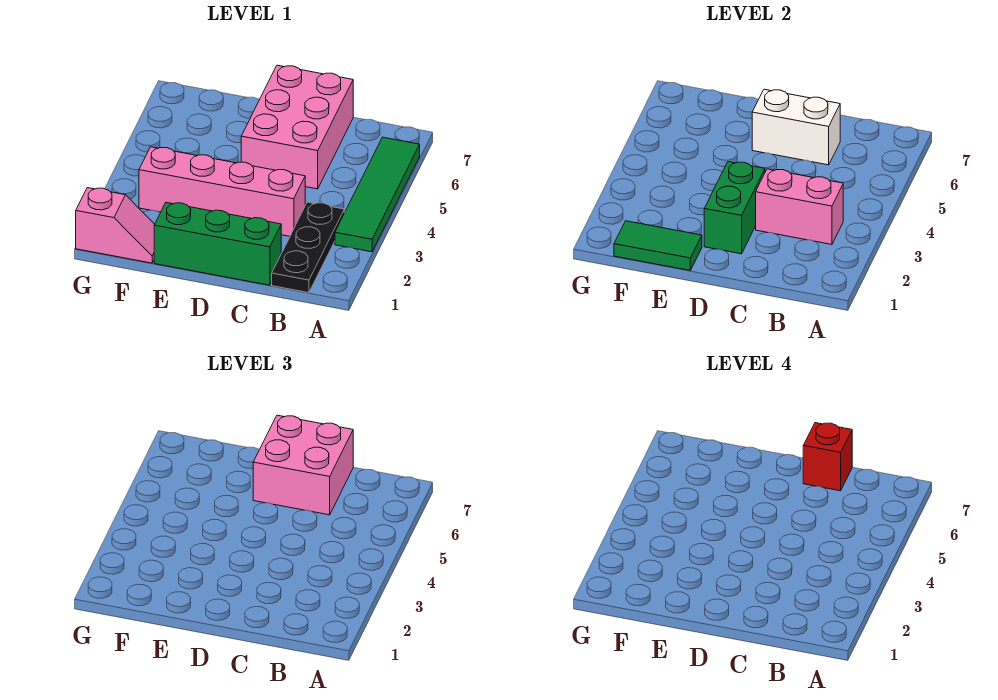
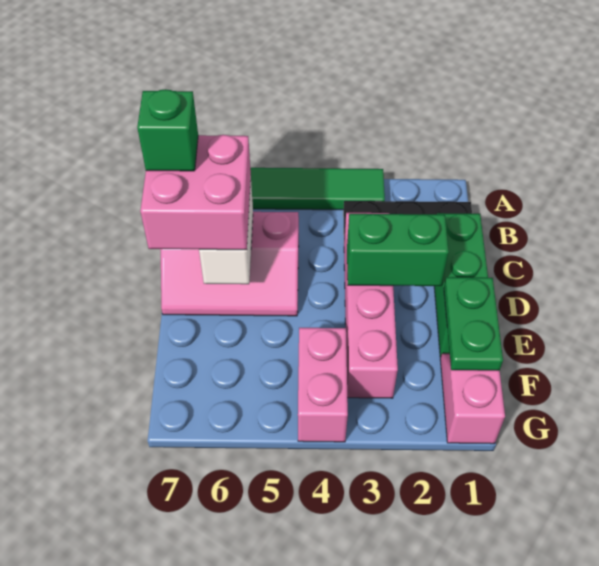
pink brick B3:C3 level 2 -> pink brick F4:G4 level 1
pink brick C5:D7 level 1 -> pink slope C5:D7 level 1 top C
red brick C7 level 4 -> green brick C7 level 4
green tile E1:F1 level 2 -> green plate E1:F1 level 2

